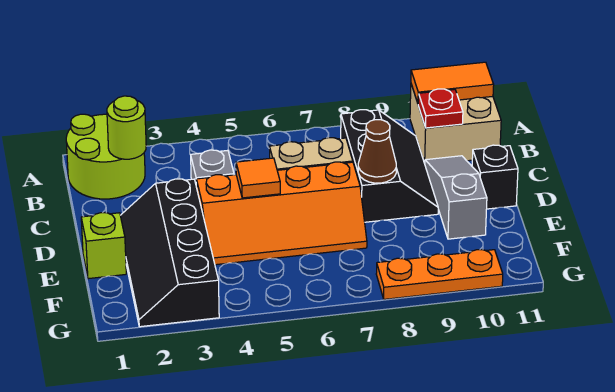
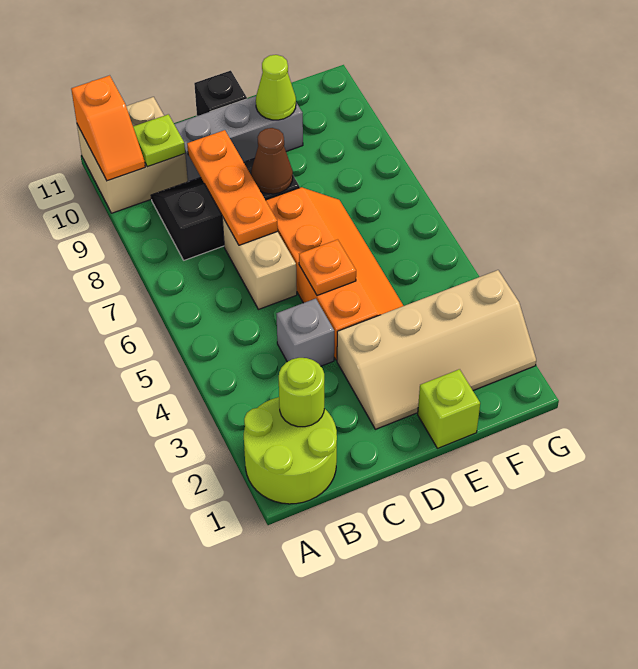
orange tile A10:A11 level 2 -> orange slope A10:A11 level 2 top 11
red plate B10 level 2 -> lime plate B10 level 2
grey slope C10:E10 level 1 top E -> grey brick C10:E10 level 1
black slope D2:G3 level 1 top 3 -> tan slope D2:G3 level 1 top 3
orange tile D5 level 2 -> orange plate D5 level 2
none -> lime cone E10 level 2
orange plate G8:G10 level 1 -> orange plate C7:C9 level 2

